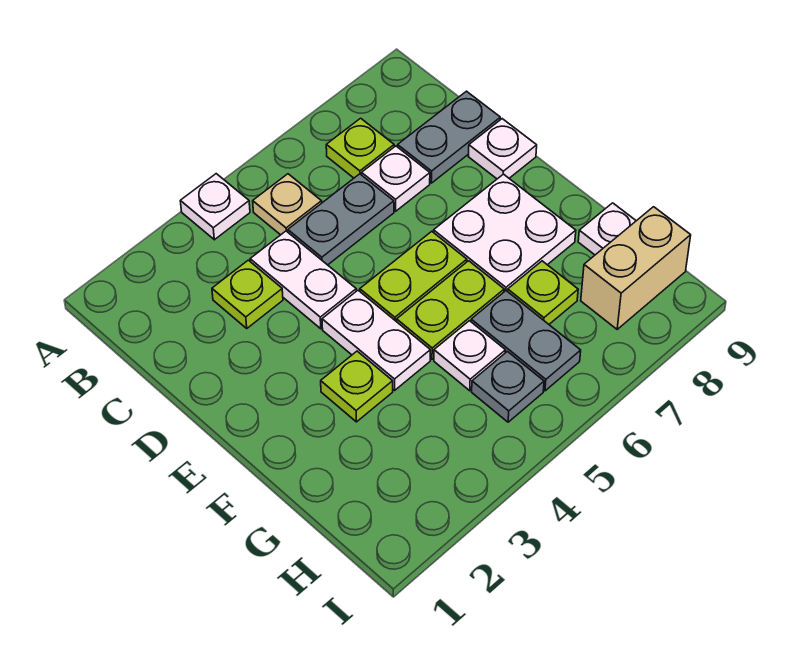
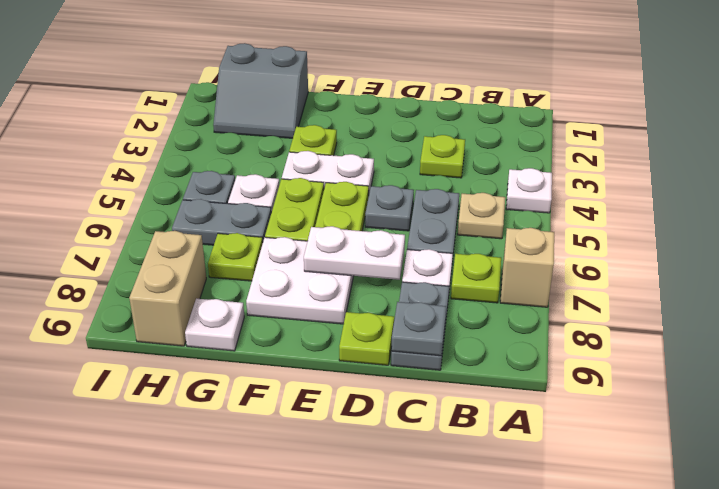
none -> tan brick A7 level 1
white plate C4:D4 level 1 -> white plate D7:E7 level 2
none -> grey plate C9 level 2
none -> grey plate D5 level 1
white plate D9 level 1 -> lime plate D9 level 1
none -> grey slope G1:H2 level 1 top 1

